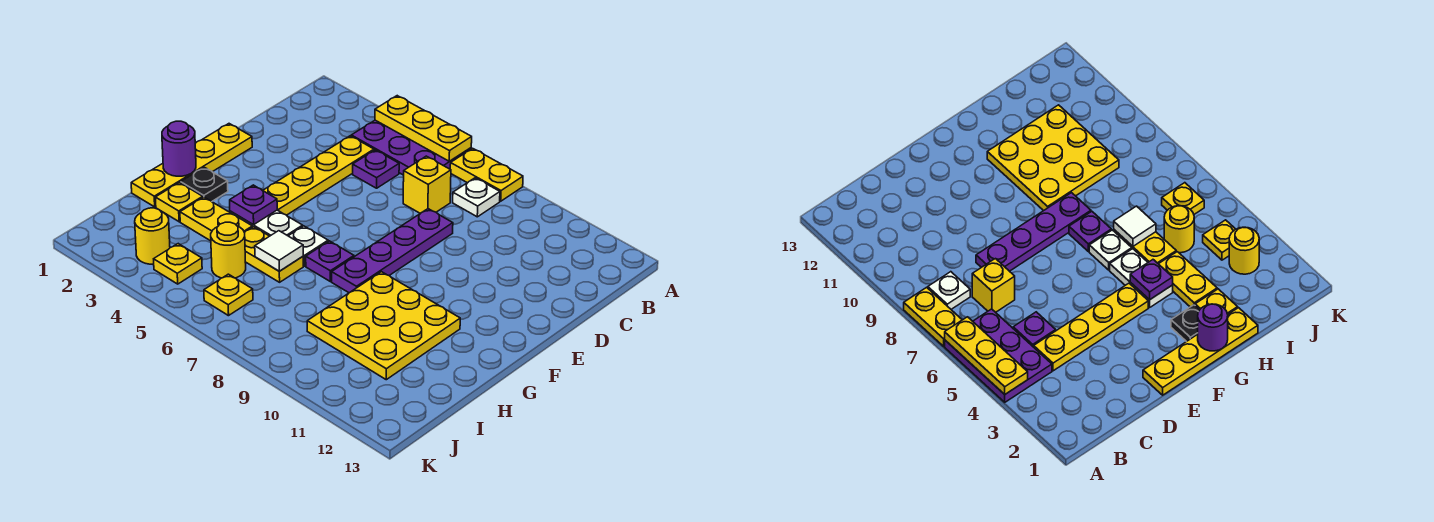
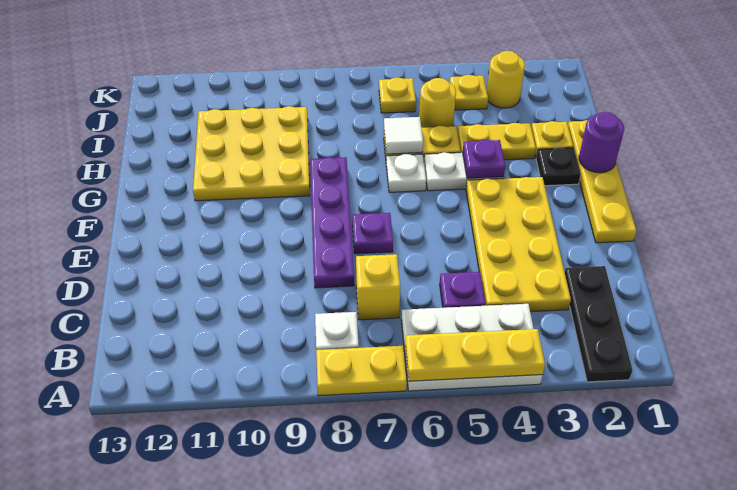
none -> black plate A2:C2 level 1
purple plate A4:B6 level 1 -> white plate A4:B6 level 1
yellow plate C4:F4 level 1 -> yellow plate C3:F4 level 1
purple plate G7 level 1 -> purple plate E7 level 1

